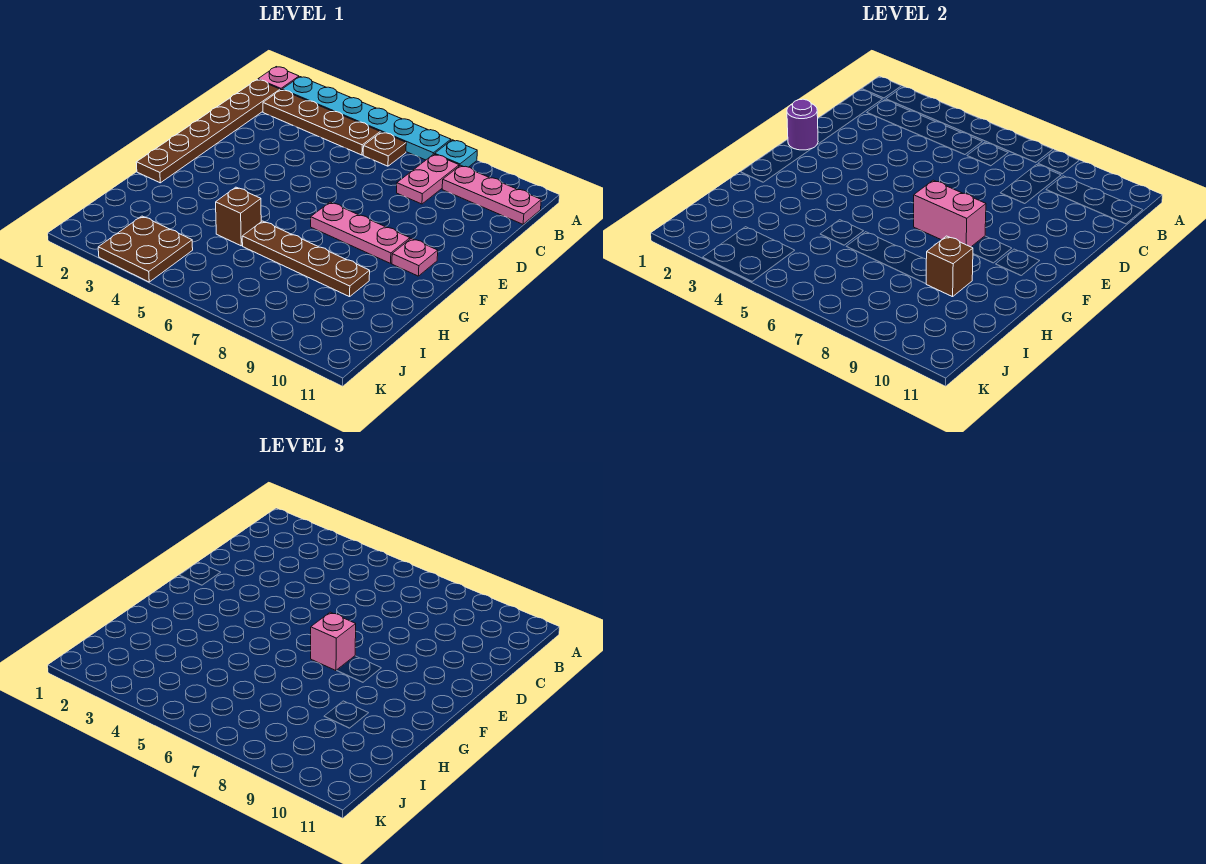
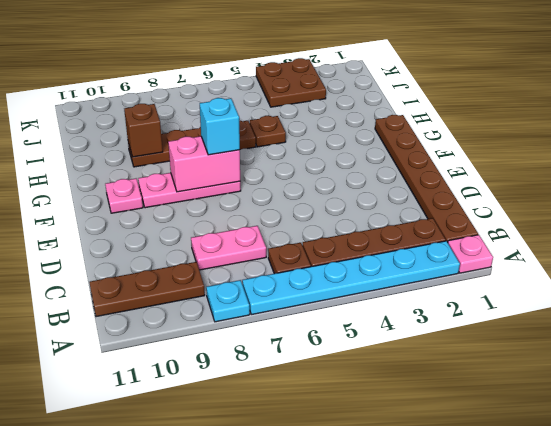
pink plate B8:C8 level 1 -> pink plate C7:C8 level 1
pink plate B9:B11 level 1 -> brown plate B9:B11 level 1
purple round brick E1 level 2 -> none
pink brick F7 level 3 -> cyan brick F7 level 3
brown brick H5 level 1 -> brown plate H5 level 1

